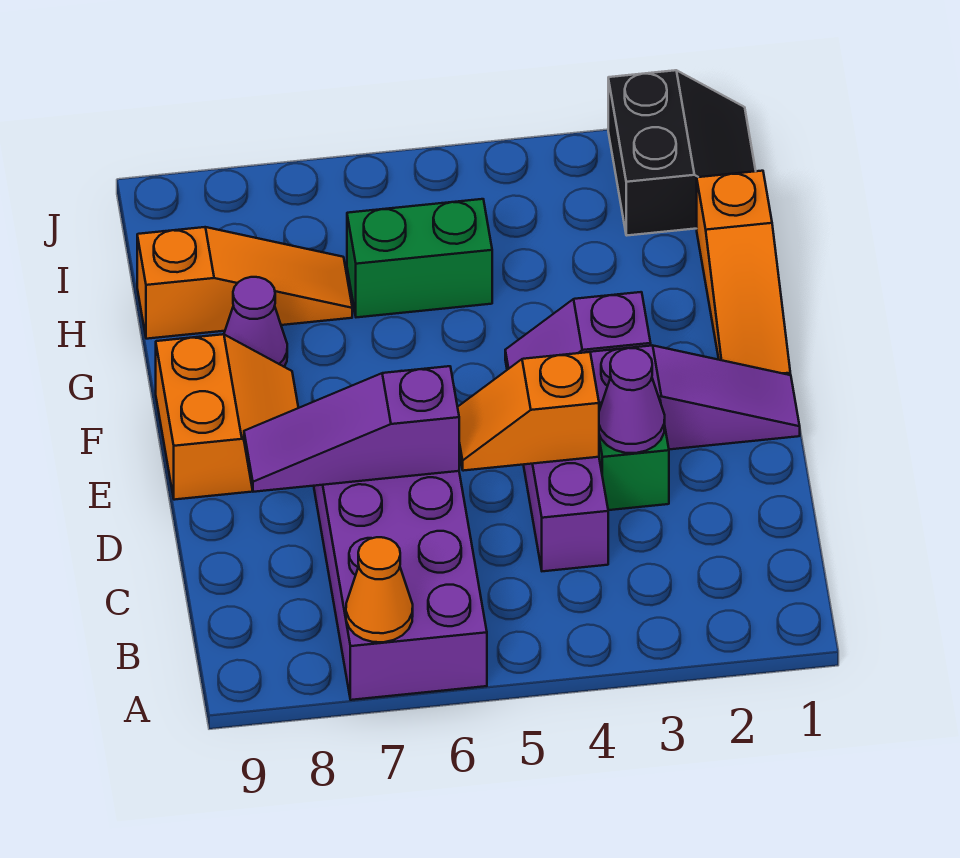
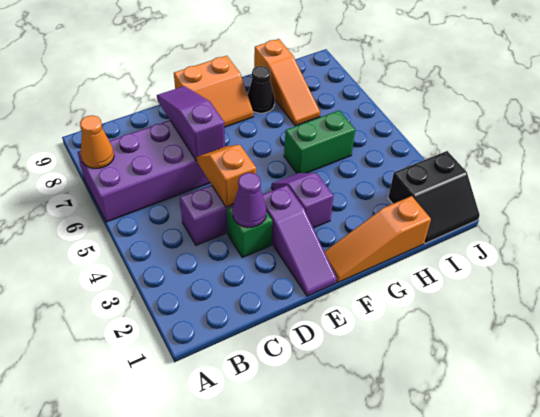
purple cone G8 level 1 -> black cone G8 level 1
green brick H5:H6 level 1 -> green brick G5:H5 level 1

